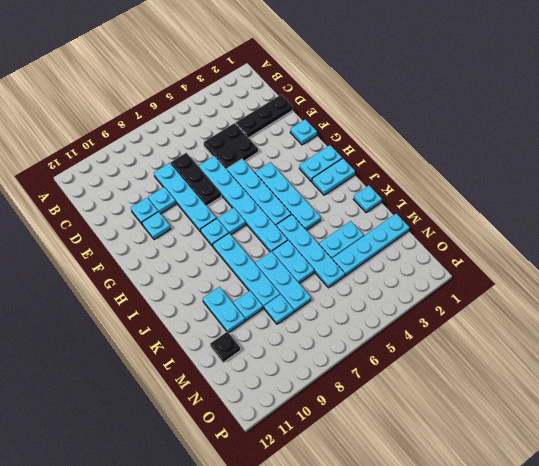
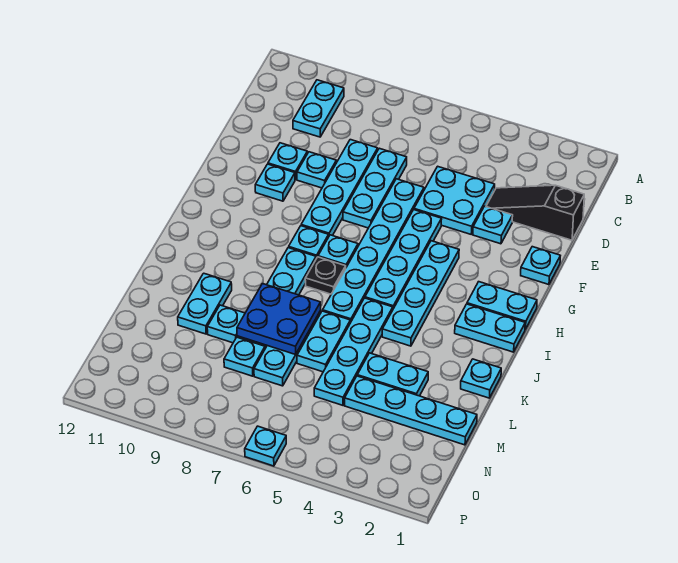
none -> cyan plate B10:C10 level 1
black plate D1:D3 level 1 -> black slope D1:D3 level 1 top 1
black plate D4:E5 level 1 -> cyan plate D4:E5 level 1
black plate D7:F7 level 1 -> cyan plate D7:F7 level 1
none -> cyan plate E3 level 1
none -> blue plate K7:L8 level 2
black plate M11 level 1 -> black plate I7 level 1
none -> cyan plate P6 level 1

